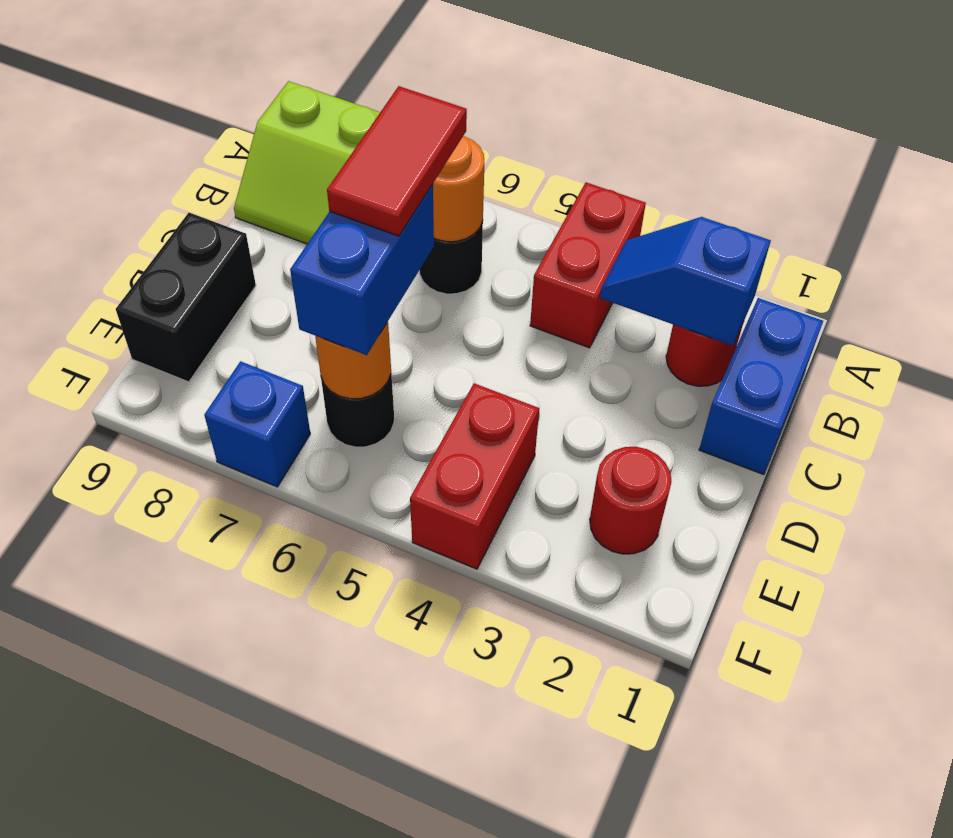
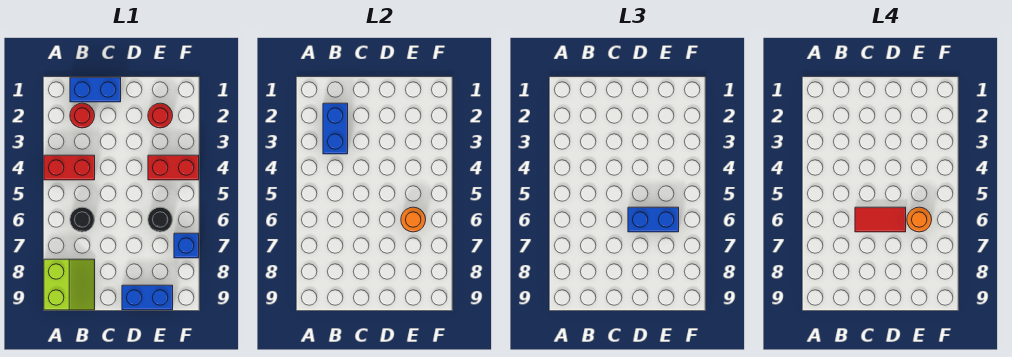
blue slope B2:B3 level 2 top 2 -> blue brick B2:B3 level 2
orange round brick B6 level 2 -> orange round brick E6 level 4
black brick D9:E9 level 1 -> blue brick D9:E9 level 1

